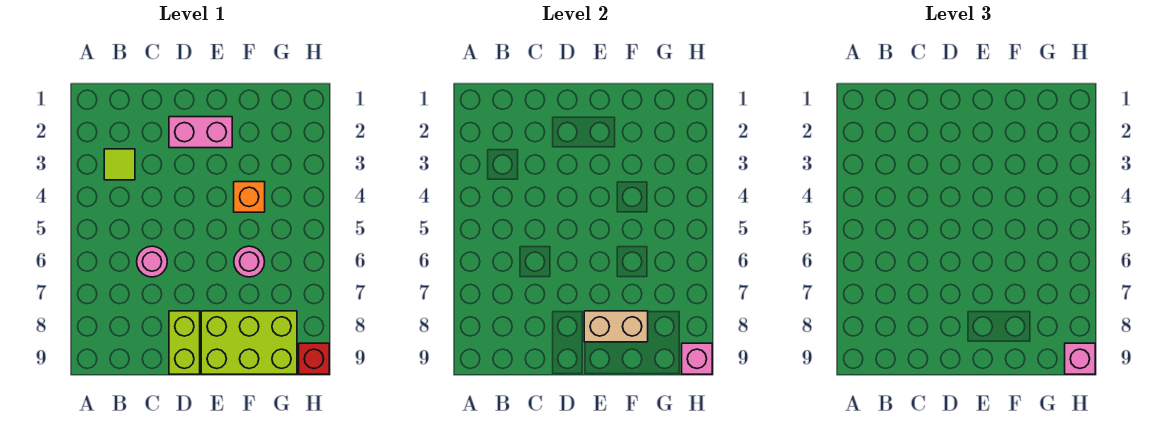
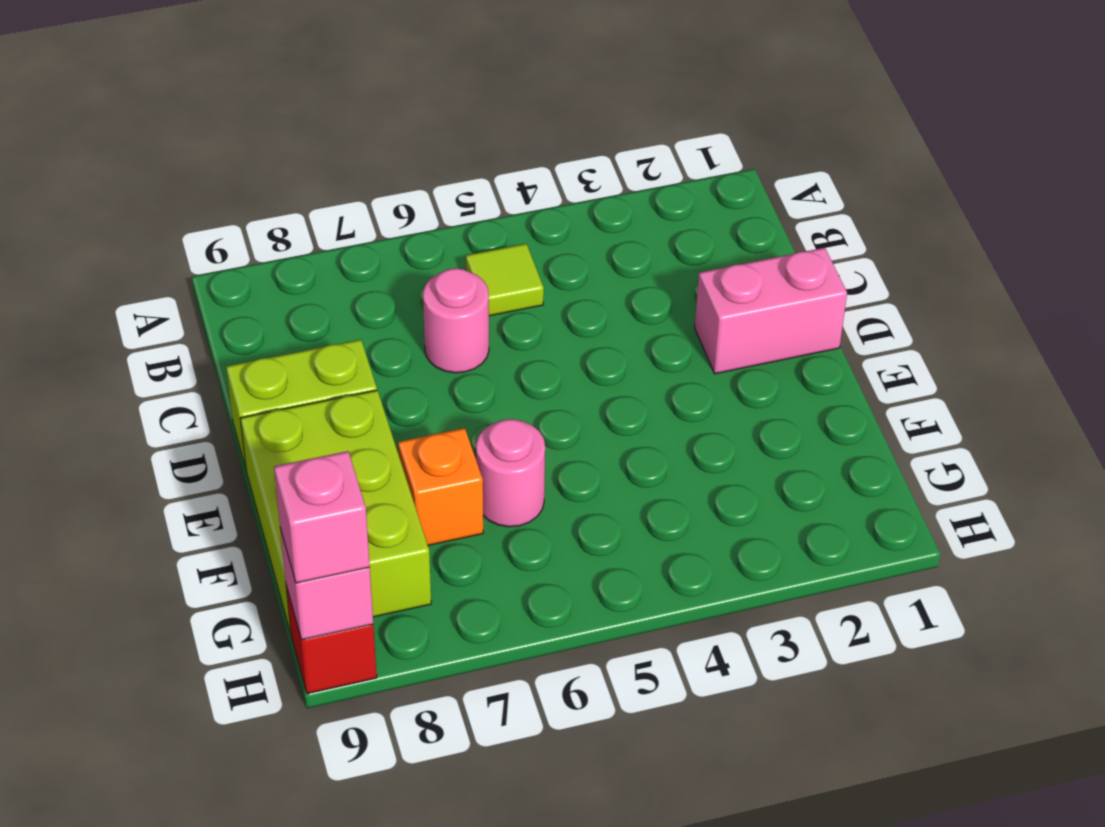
lime tile B3 level 1 -> lime tile B5 level 1
pink brick D2:E2 level 1 -> pink brick D1:D2 level 1
tan brick E8:F8 level 2 -> none
orange brick F4 level 1 -> orange brick F7 level 1

